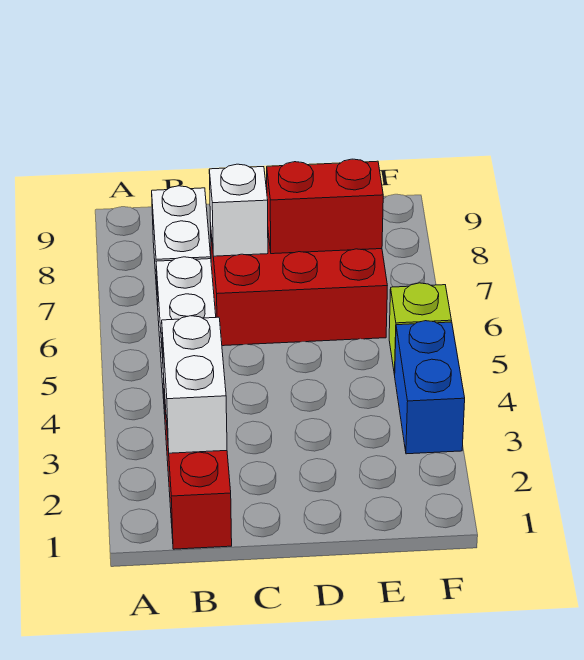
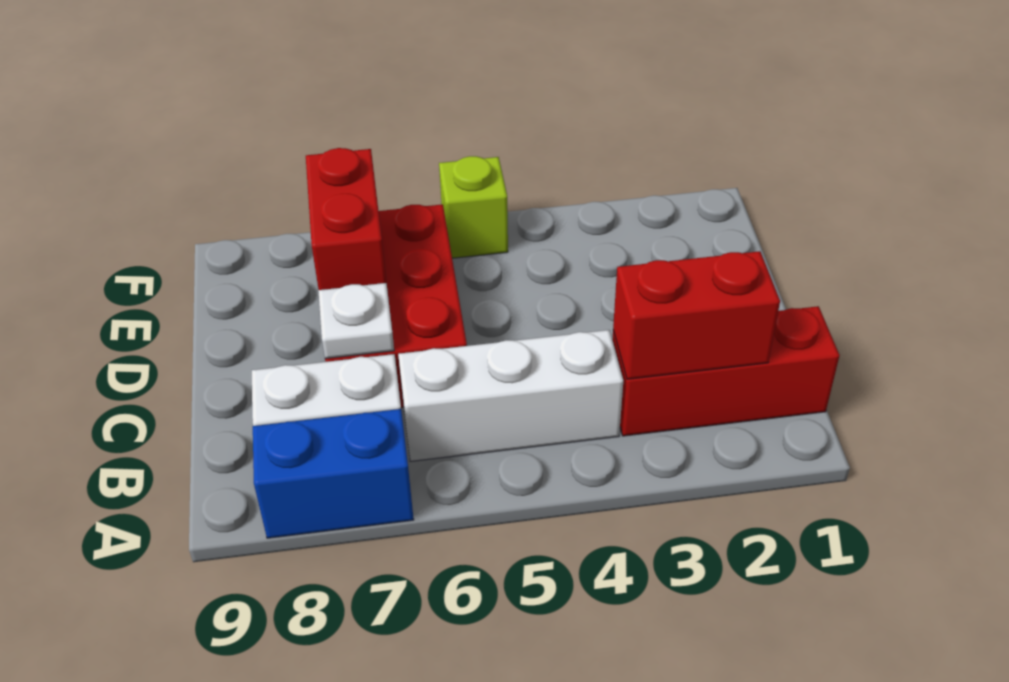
white brick B2:B3 level 2 -> red brick B2:B3 level 2
white brick C7 level 2 -> white plate C7 level 2
blue brick F3:F4 level 1 -> blue brick A7:A8 level 1

